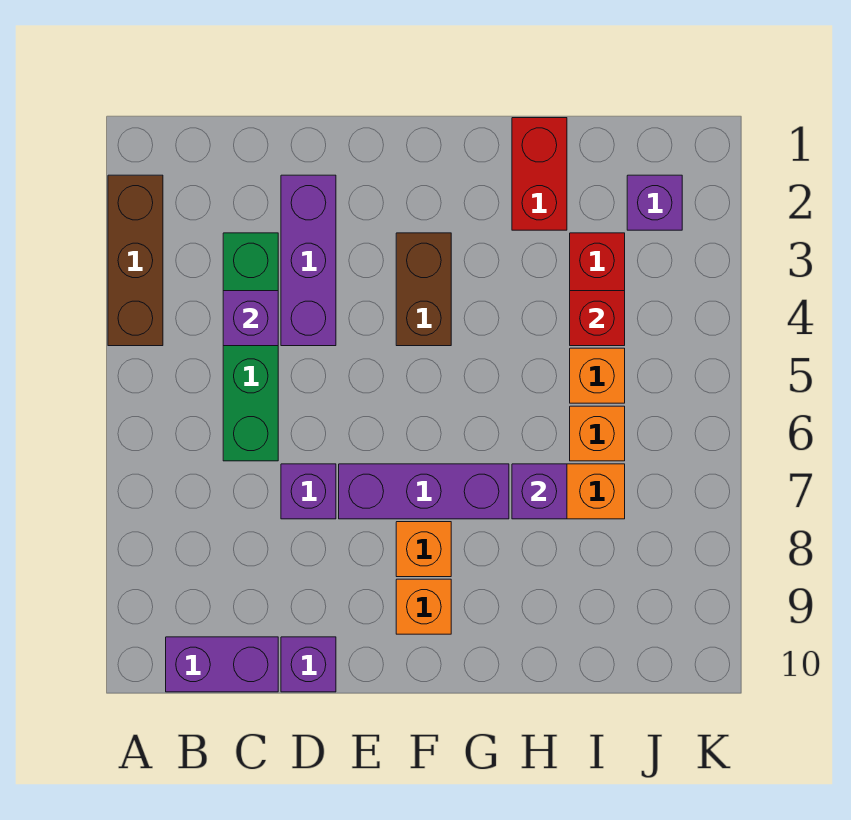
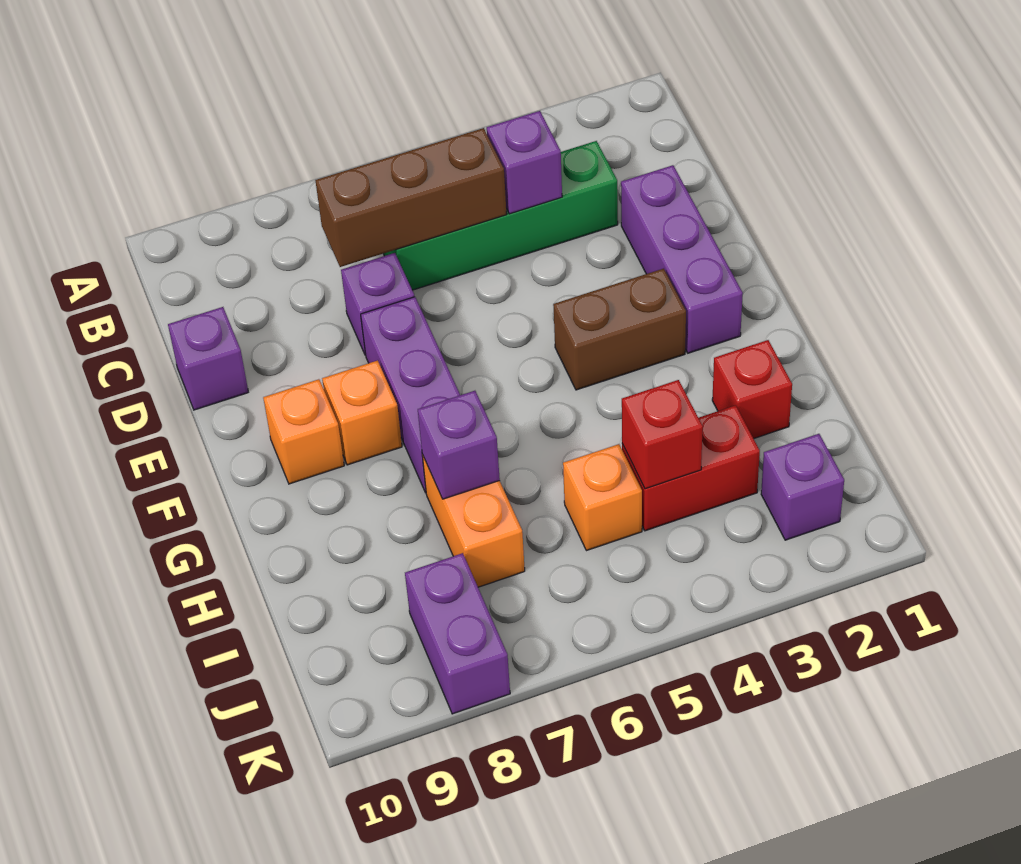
brown brick A2:A4 level 1 -> brown brick C5:C7 level 2
purple brick B10:C10 level 1 -> purple brick J8:K8 level 1
purple brick D2:D4 level 1 -> purple brick D2:F2 level 1
red brick H1:H2 level 1 -> red brick H2 level 1
orange brick I6 level 1 -> none

